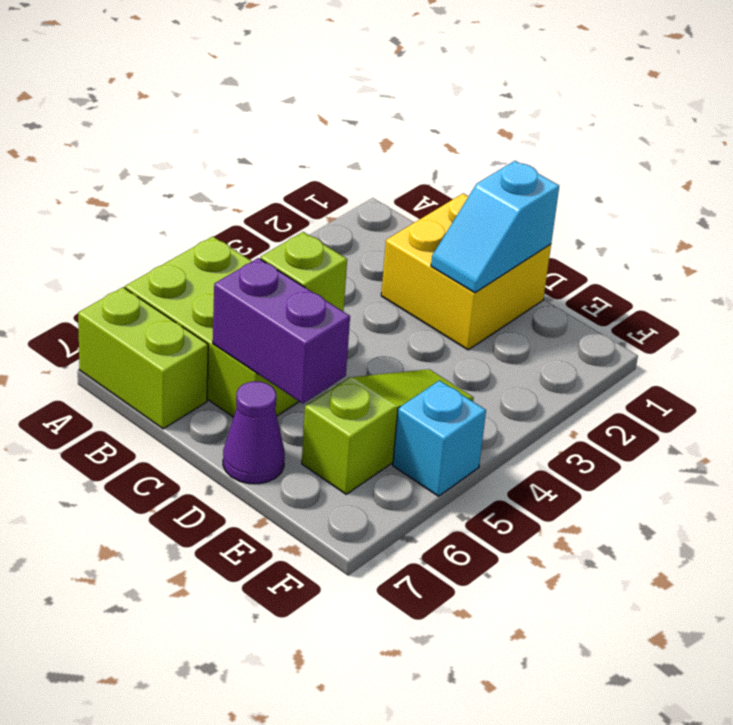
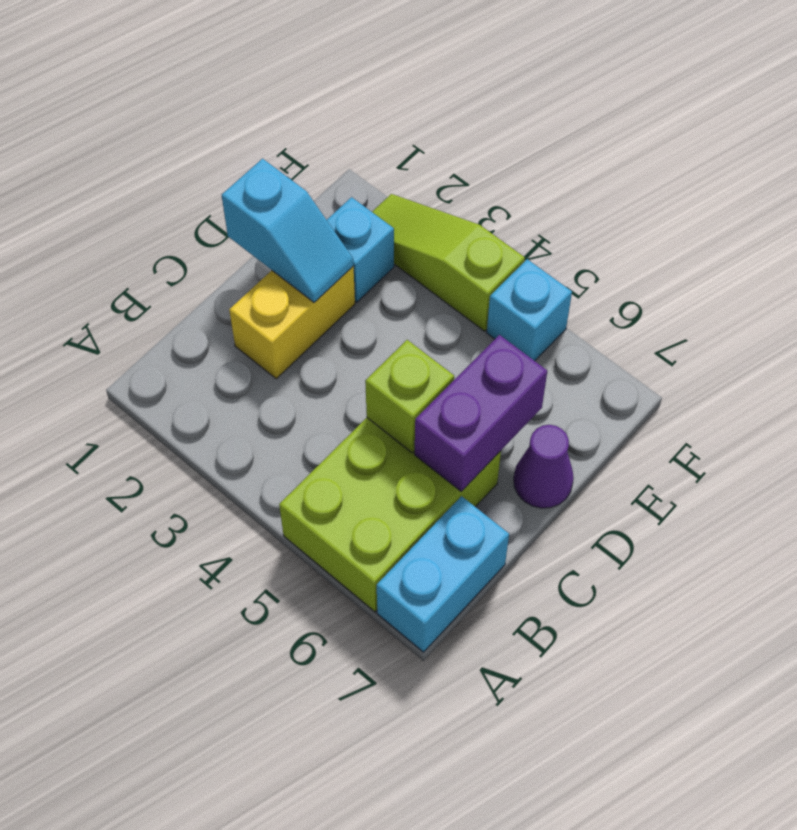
lime brick A7:B7 level 1 -> cyan brick A7:B7 level 1
yellow brick C1:D2 level 1 -> yellow brick C2:D2 level 1
none -> cyan brick E2 level 1
lime slope E4:E6 level 1 top 6 -> lime slope F2:F4 level 1 top 4

